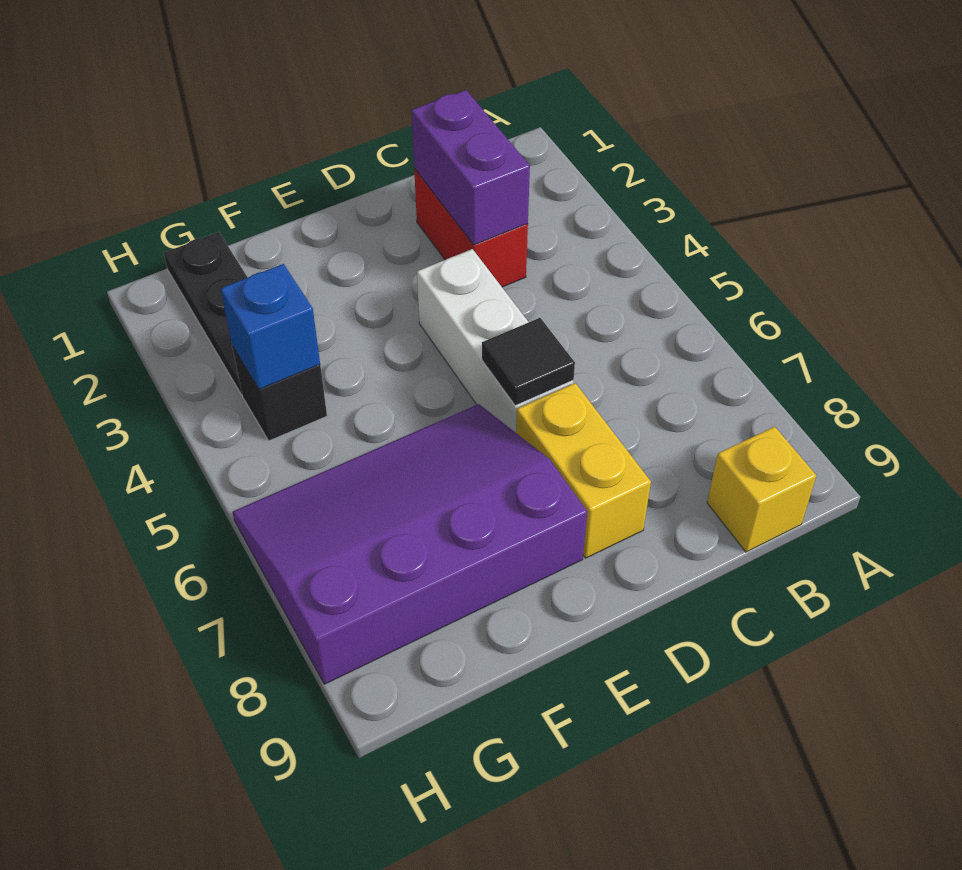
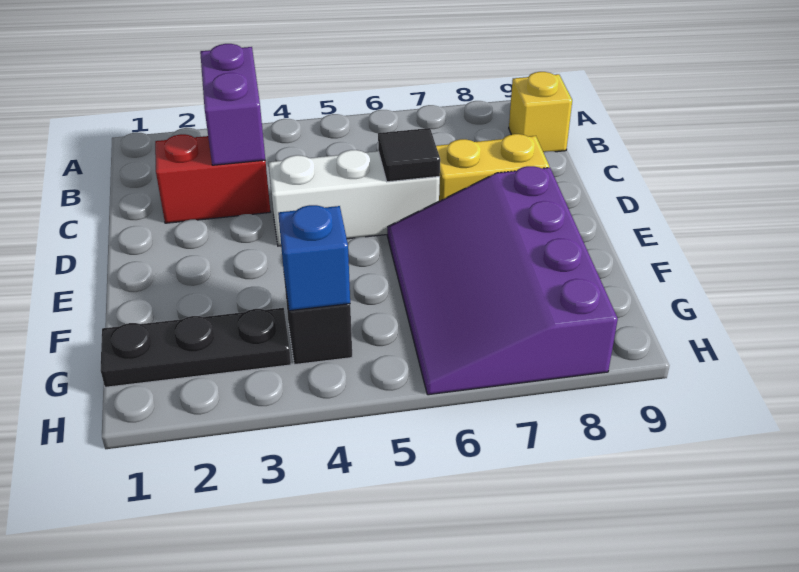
purple brick C2:C3 level 2 -> purple brick B3:C3 level 2

